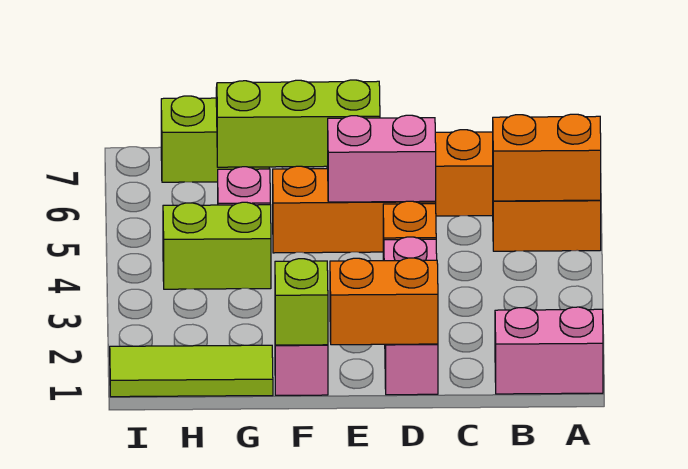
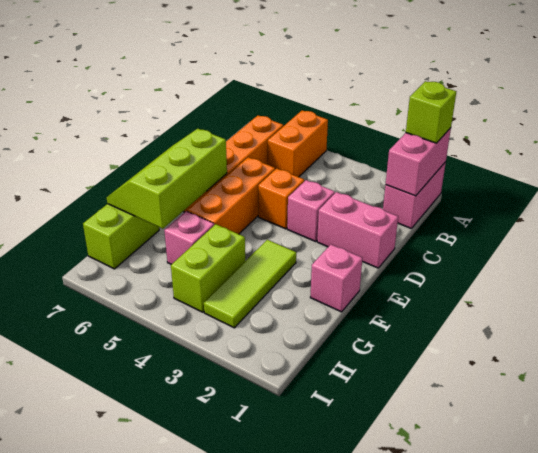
orange brick A5:B5 level 2 -> none
orange brick D1:E1 level 2 -> none
pink brick D5:E5 level 2 -> pink brick A1:B1 level 2
lime brick F1 level 2 -> lime brick A1 level 3
lime tile G1:I1 level 1 -> lime tile F3:H3 level 1

